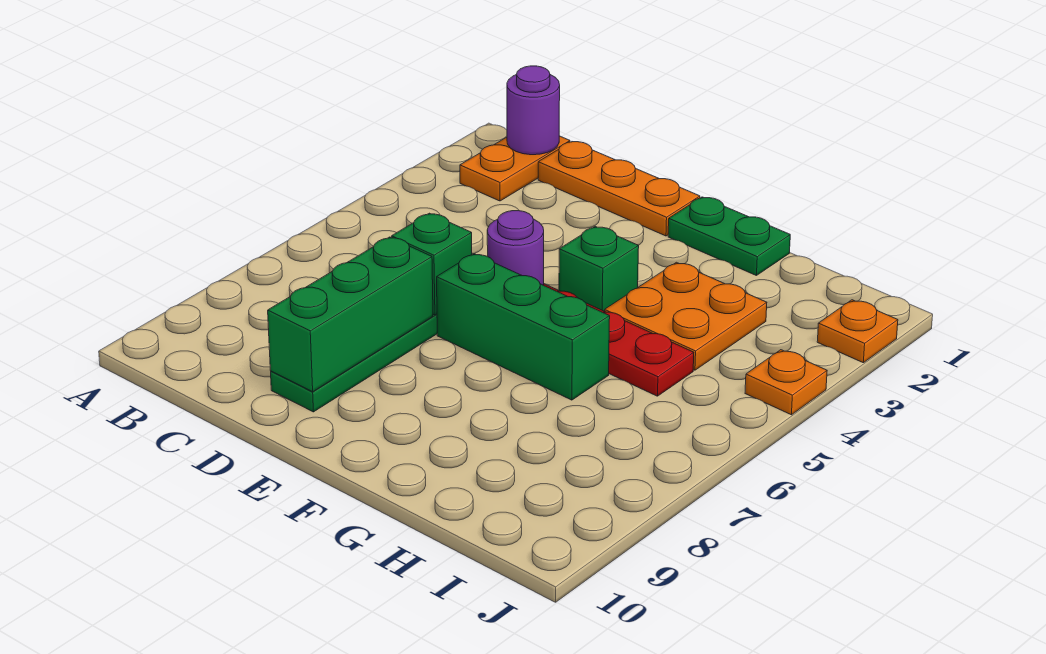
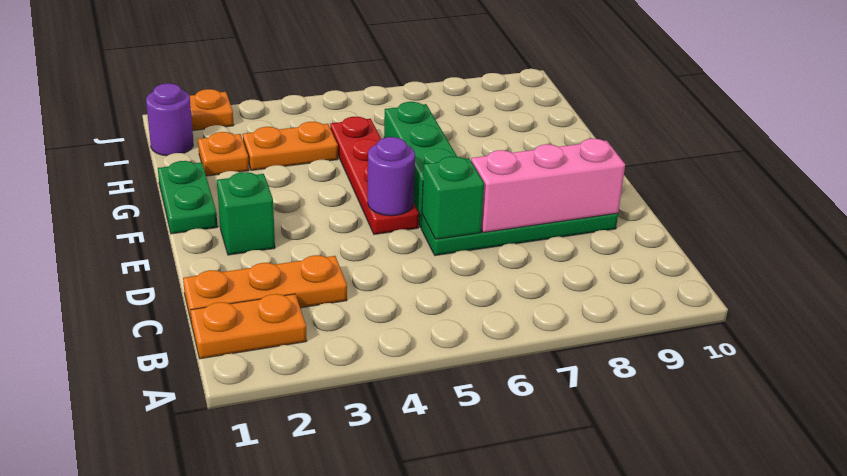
purple round brick B1 level 2 -> purple round brick I1 level 1
orange plate C1:E1 level 1 -> orange plate C1:C3 level 1
green brick D7:D9 level 2 -> pink brick D7:D9 level 2
green brick F4 level 1 -> green brick E2 level 1
orange plate G3:H4 level 1 -> orange plate H3:H4 level 1
orange plate J4 level 1 -> orange plate H2 level 1

